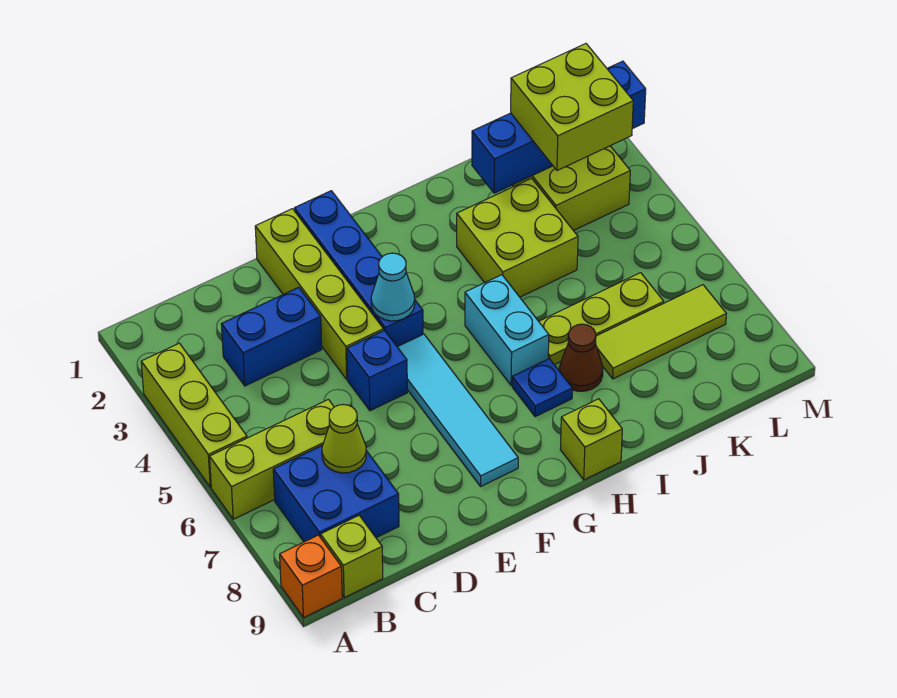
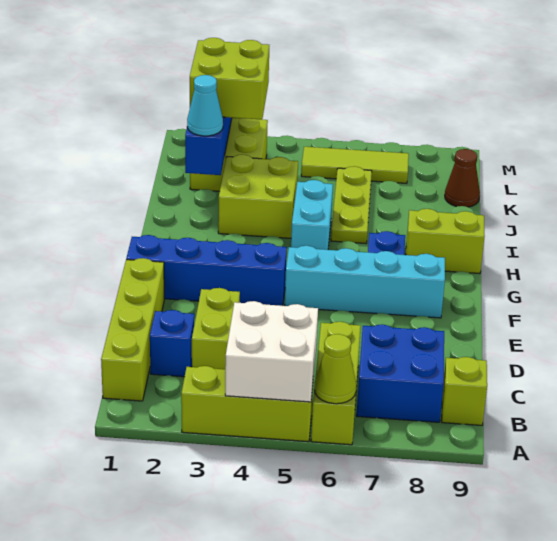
none -> white brick A4:B5 level 2
orange brick A9 level 1 -> none
blue brick C3:D3 level 1 -> lime brick C3:D3 level 1
lime cone C7 level 2 -> lime cone A6 level 2
lime brick E1:E4 level 1 -> lime brick B1:E1 level 1
blue brick E5 level 1 -> blue brick C2 level 1
cyan cone F4 level 2 -> cyan cone J2 level 3
cyan tile F5:F8 level 1 -> cyan brick F5:F8 level 1
cyan brick H5:H6 level 1 -> cyan brick H5:I5 level 1
lime brick H9 level 1 -> lime brick H8:H9 level 1
brown cone I7 level 1 -> brown cone K9 level 1
lime tile J7:L7 level 1 -> lime tile L5:L7 level 1

